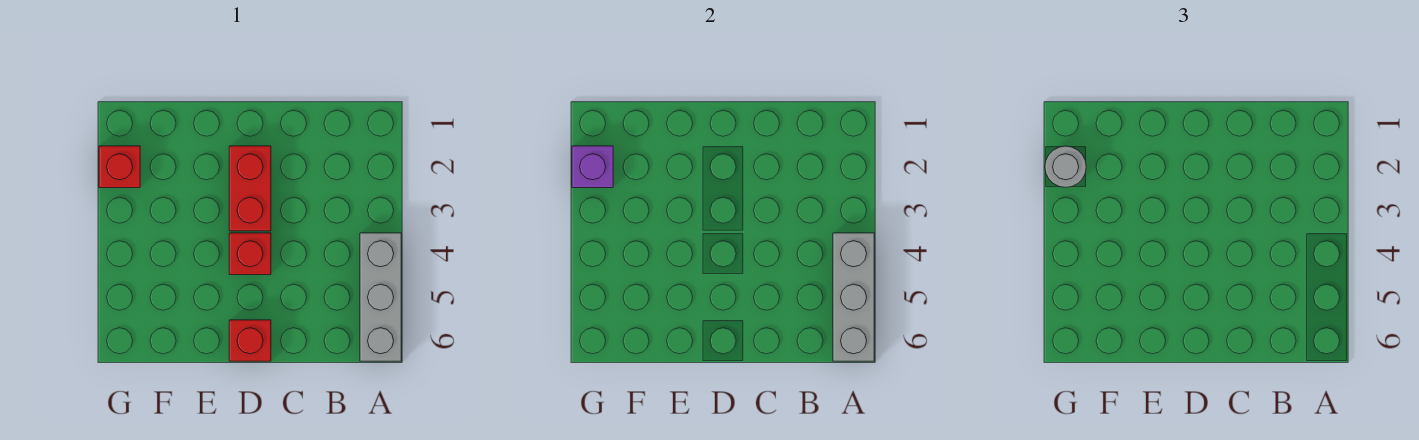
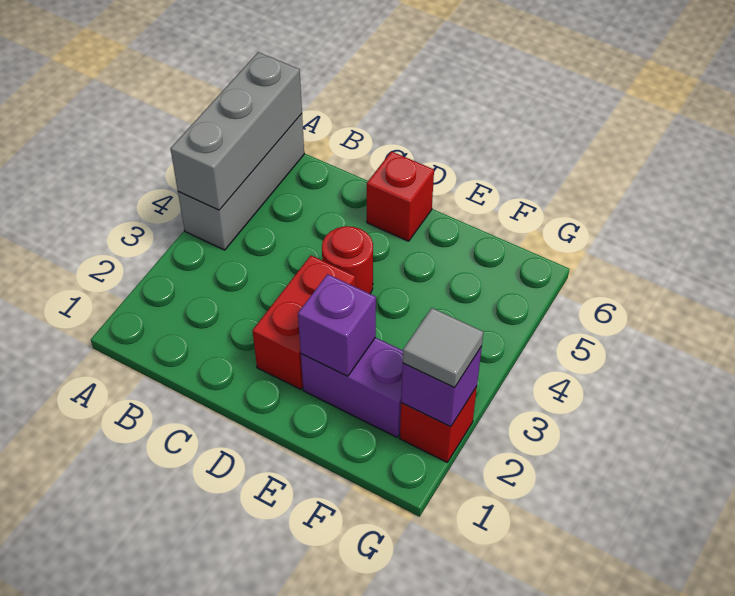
red brick D4 level 1 -> red round brick D4 level 1
none -> purple brick E2:F2 level 1
none -> purple brick E2 level 2
grey round brick G2 level 3 -> grey tile G2 level 3

